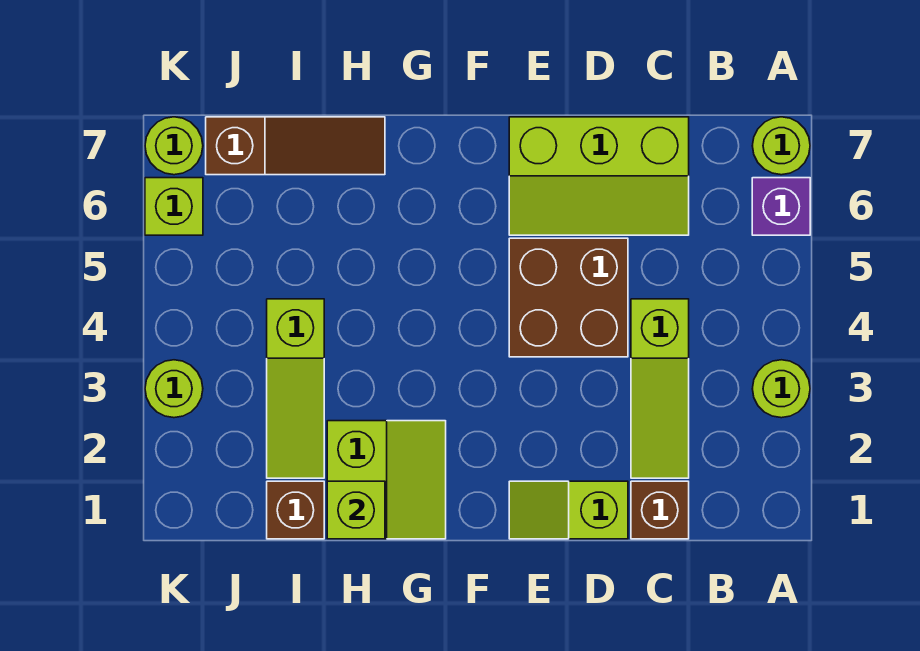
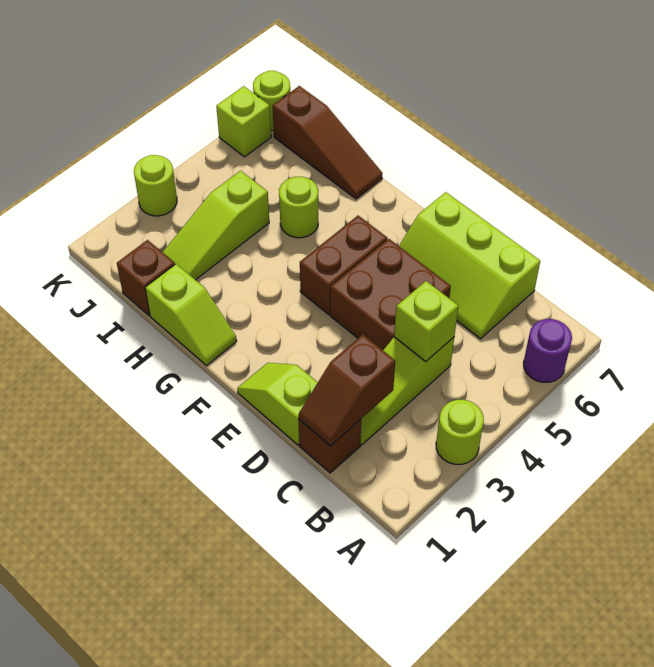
purple brick A6 level 1 -> purple round brick A6 level 1
lime round brick A7 level 1 -> lime round brick H5 level 1
none -> brown slope C1:C2 level 2 top 2
none -> brown brick F4:F5 level 1
lime slope G1:H2 level 1 top H -> lime slope G1:H1 level 1 top H
lime brick H1 level 2 -> lime brick C4 level 2

